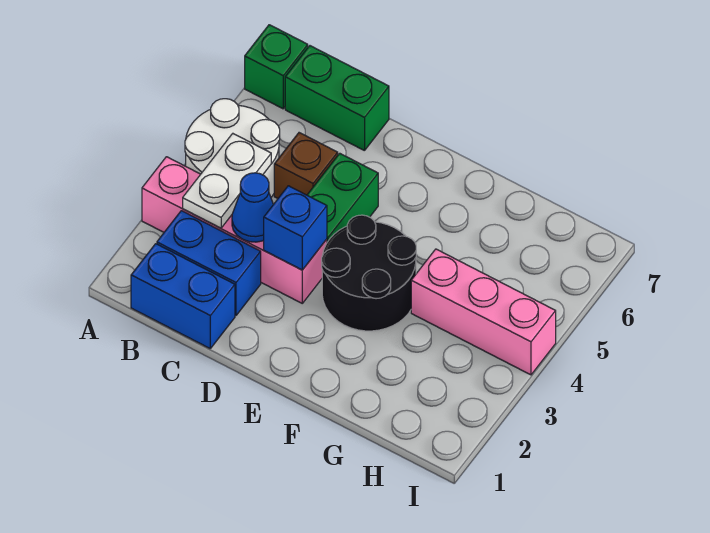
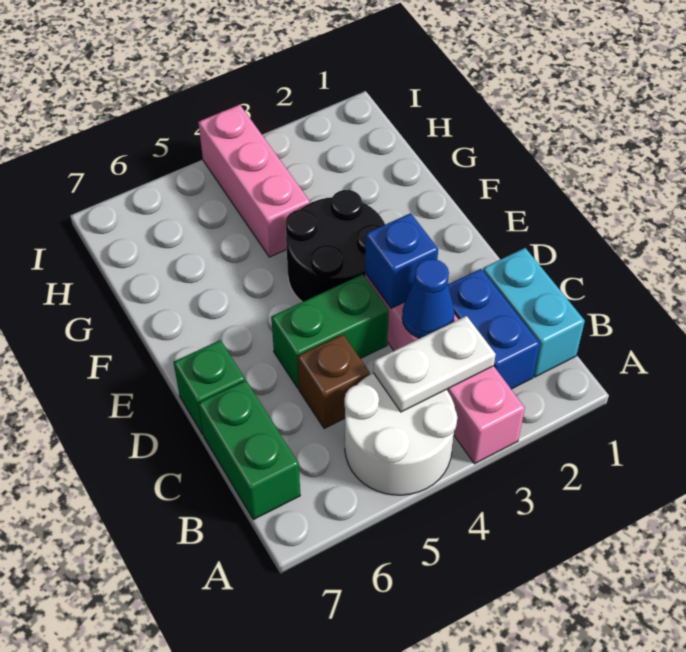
green brick A7 level 1 -> green brick D7 level 1
blue brick B1:C1 level 1 -> cyan brick B1:C1 level 1

